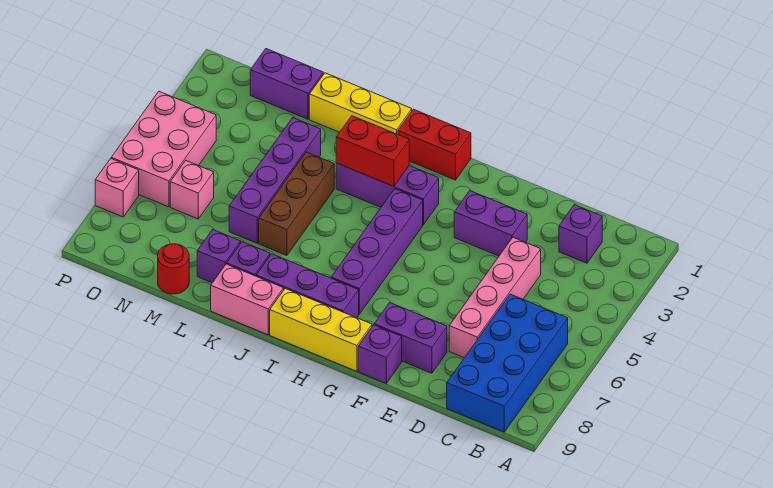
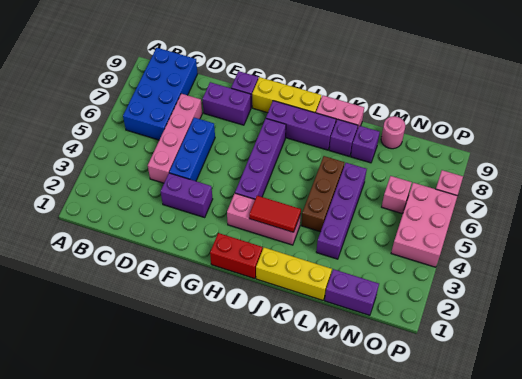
purple brick C2 level 1 -> none
none -> blue brick E4:E6 level 1
purple brick H3:J3 level 1 -> pink brick H3:J3 level 1
red brick I3:J3 level 2 -> red tile I3:J3 level 2
red round brick M9 level 1 -> pink round brick M9 level 1

